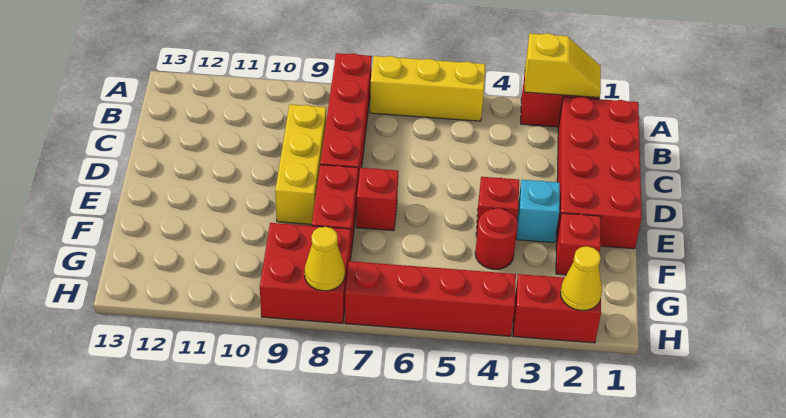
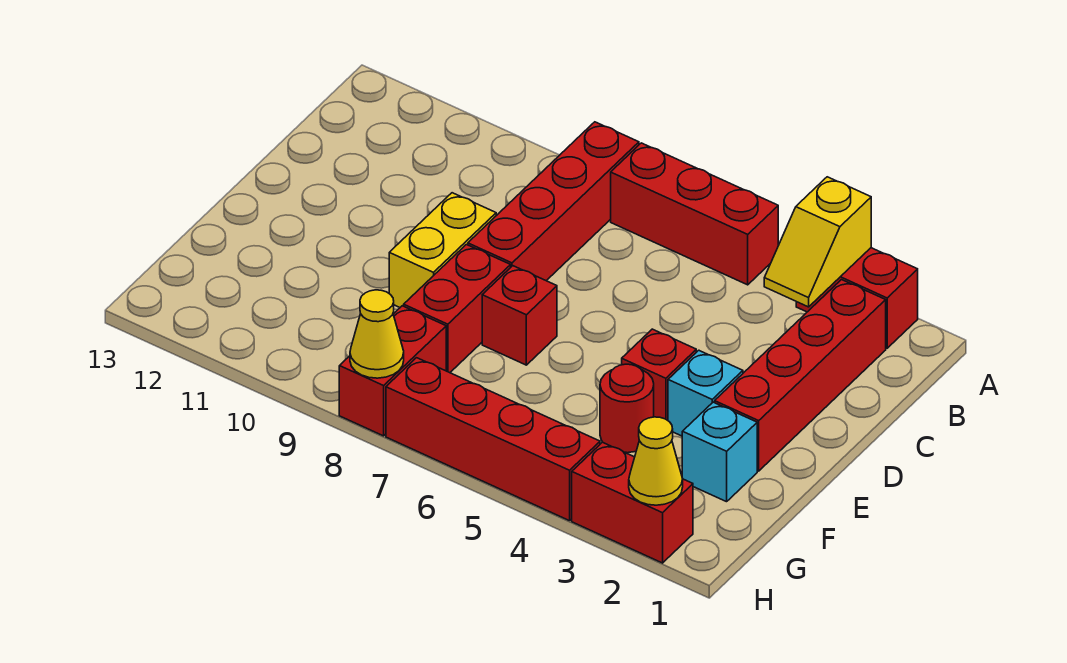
yellow slope A2:A3 level 2 top 3 -> yellow slope A3:B3 level 2 top A
yellow brick A5:A7 level 1 -> red brick A5:A7 level 1
red brick B1:E2 level 1 -> red brick B2:E2 level 1
yellow brick C9:E9 level 1 -> yellow brick D9:E9 level 1
red brick F2 level 1 -> cyan brick F2 level 1
red brick G8:H9 level 1 -> red brick G8:H8 level 1

